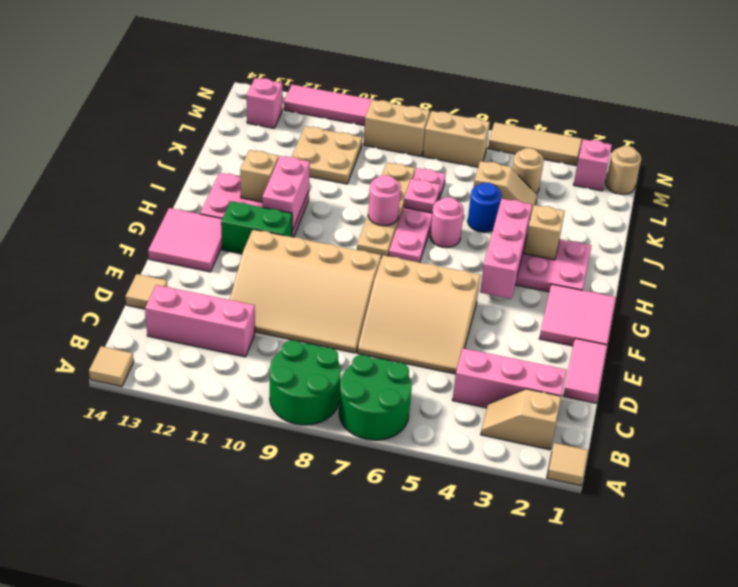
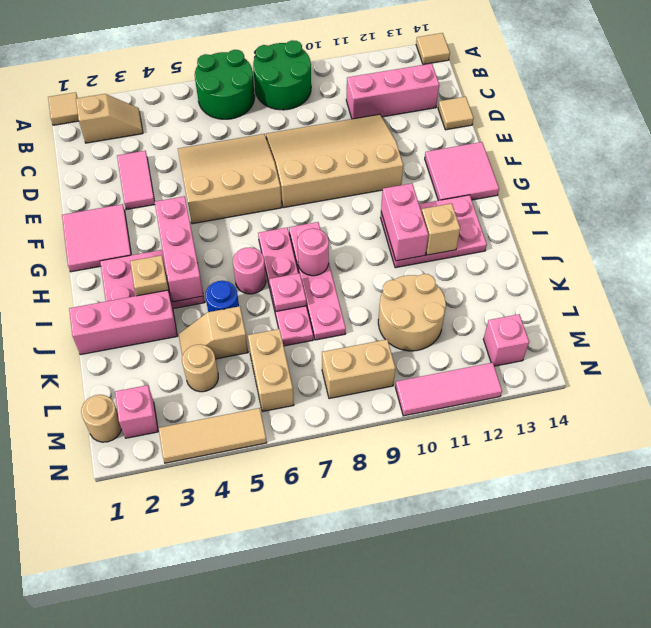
pink brick C2:C4 level 1 -> pink brick J1:J3 level 1
pink tile D1:E1 level 1 -> pink tile D3:E3 level 1
green brick G11:G12 level 1 -> none
tan plate H8:K8 level 1 -> pink plate H8:K8 level 1
tan plate K10:L11 level 1 -> tan round brick K10:L11 level 1
tan brick M6:M7 level 1 -> tan brick L6:M6 level 1

